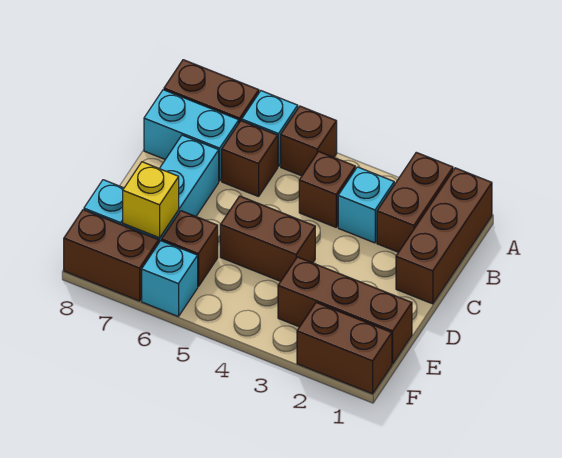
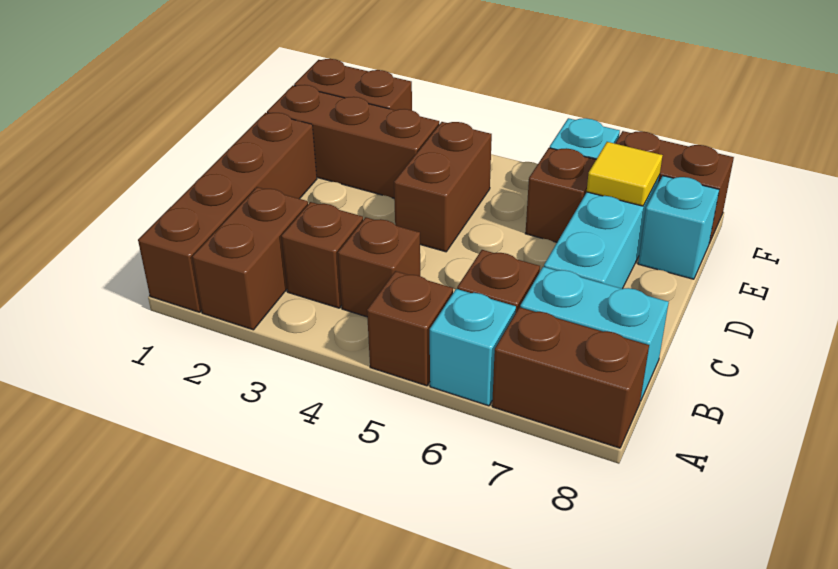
brown brick A1:C1 level 1 -> brown brick A1:D1 level 1
cyan brick B3 level 1 -> brown brick B3 level 1
brown brick D4:D5 level 1 -> brown brick D4:E4 level 1
yellow brick E7 level 2 -> yellow tile E7 level 2

